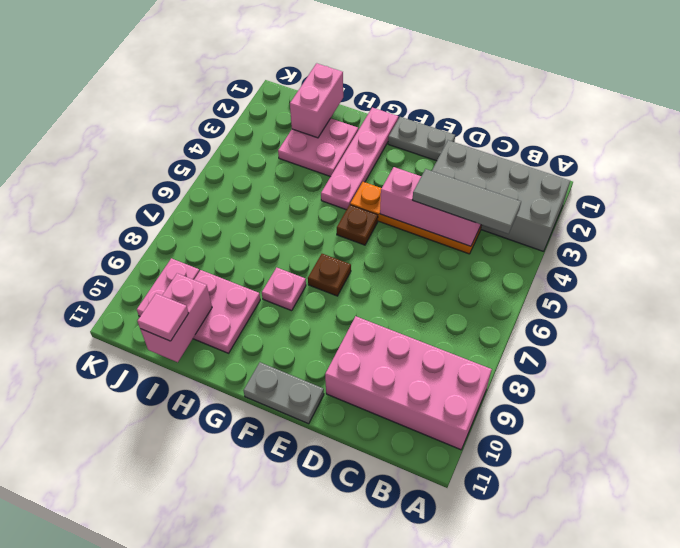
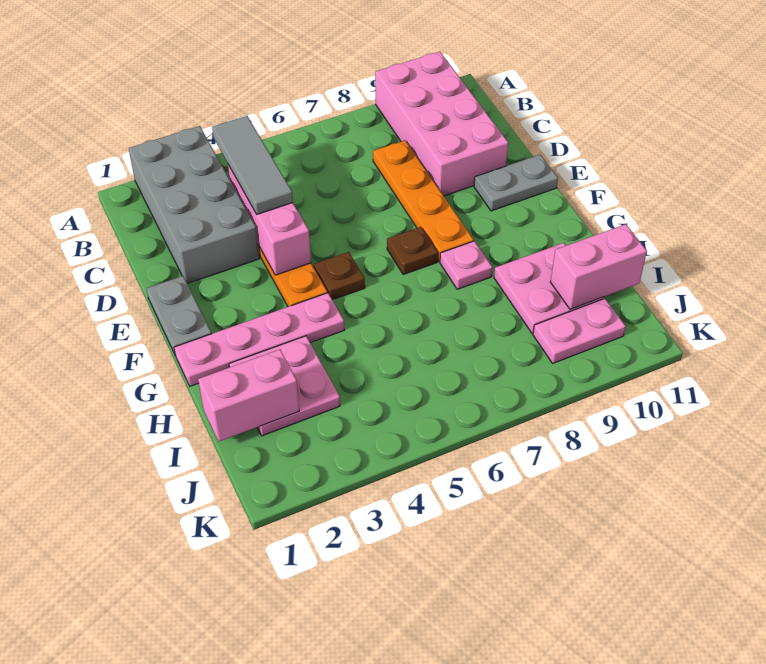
none -> orange plate C8:F8 level 1
grey plate E11:F11 level 1 -> grey plate E10:E11 level 1
pink tile I11 level 3 -> none

